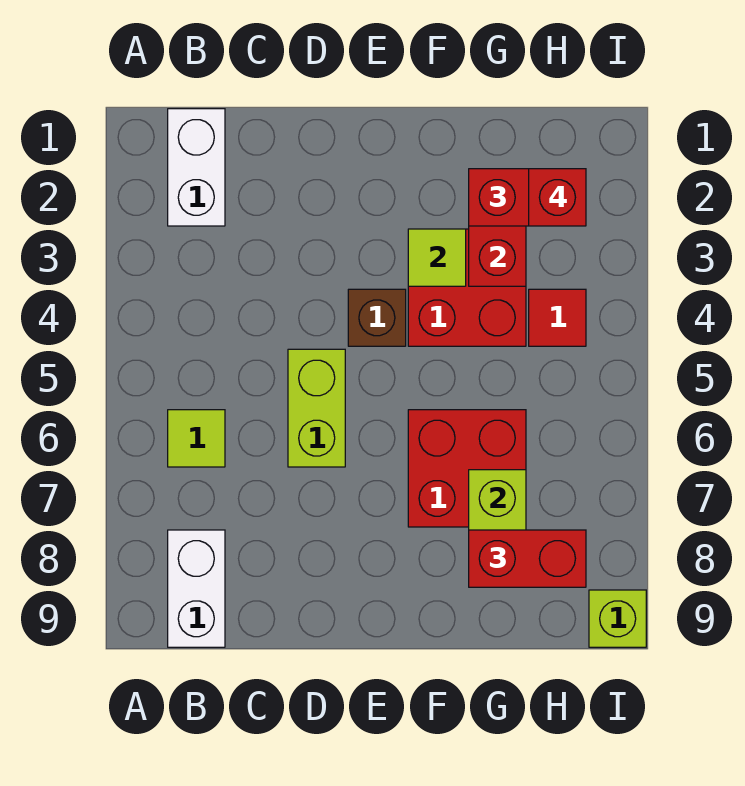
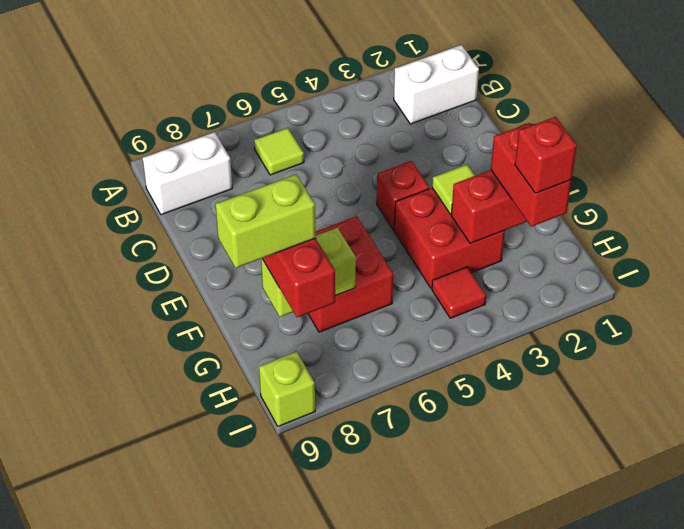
lime brick D5:D6 level 1 -> lime brick G8:G9 level 4
brown brick E4 level 1 -> red brick E4 level 1

